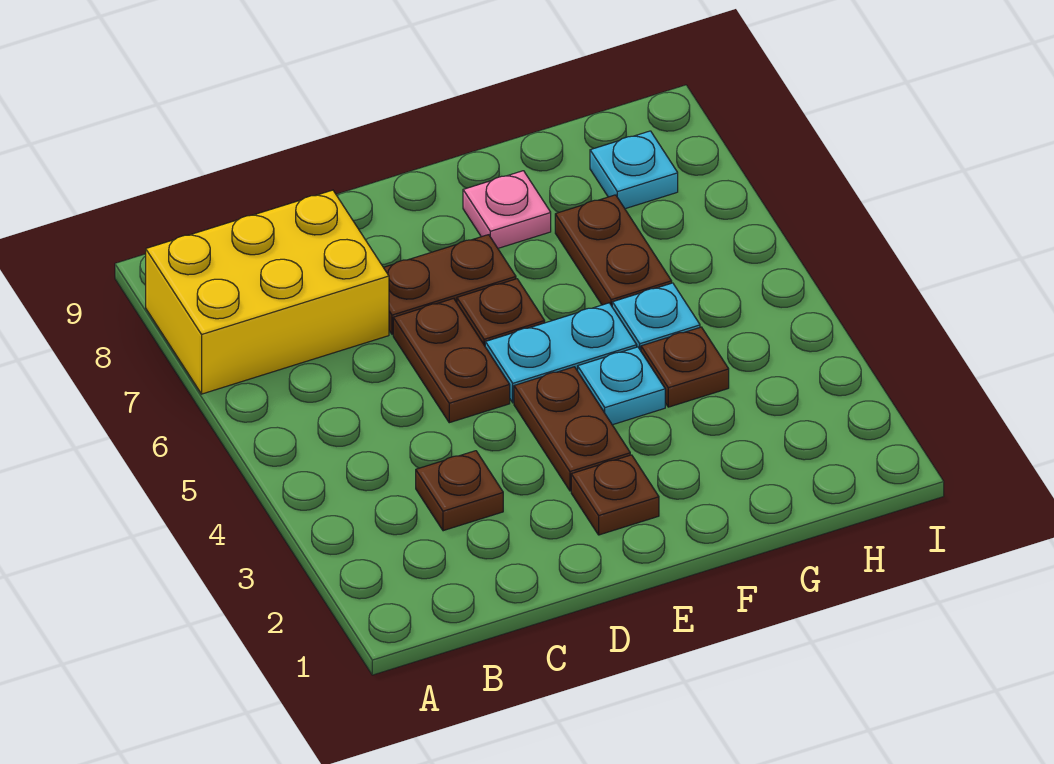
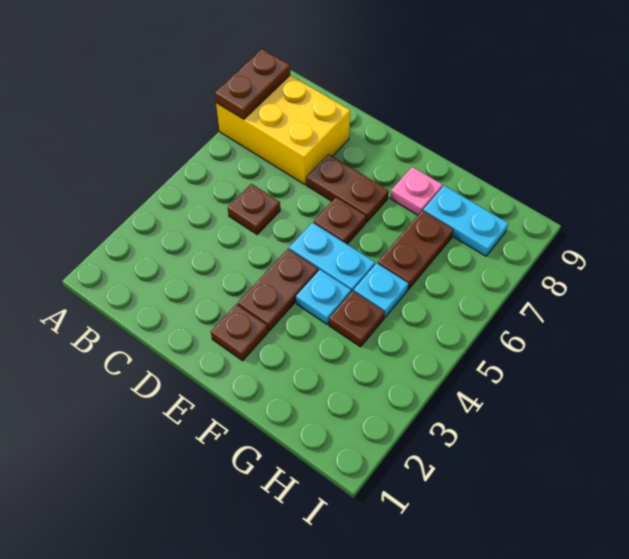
brown plate C3 level 1 -> brown plate C5 level 1
brown plate D5:D6 level 1 -> brown plate A7:A8 level 2
cyan plate H8 level 1 -> cyan plate G8:H8 level 1

